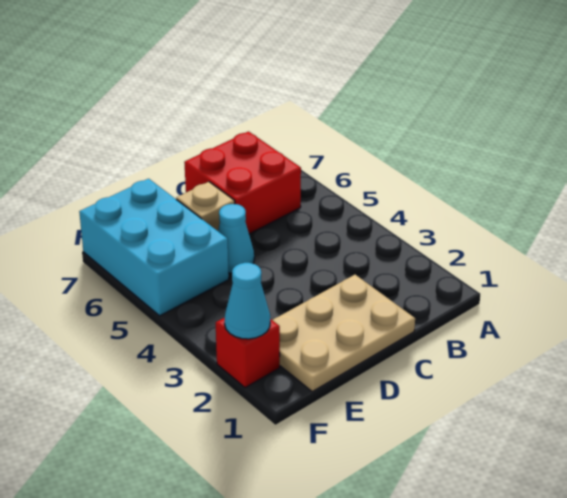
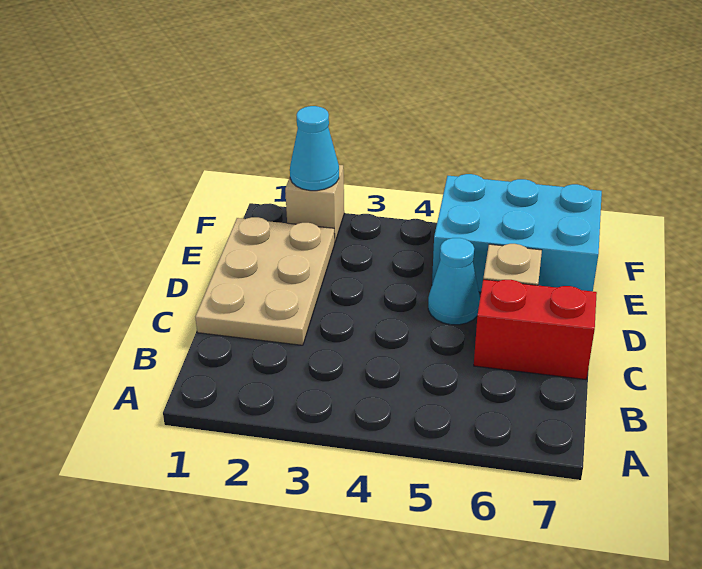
red brick B6:C7 level 1 -> red brick C6:C7 level 1
red brick F2 level 1 -> tan brick F2 level 1

